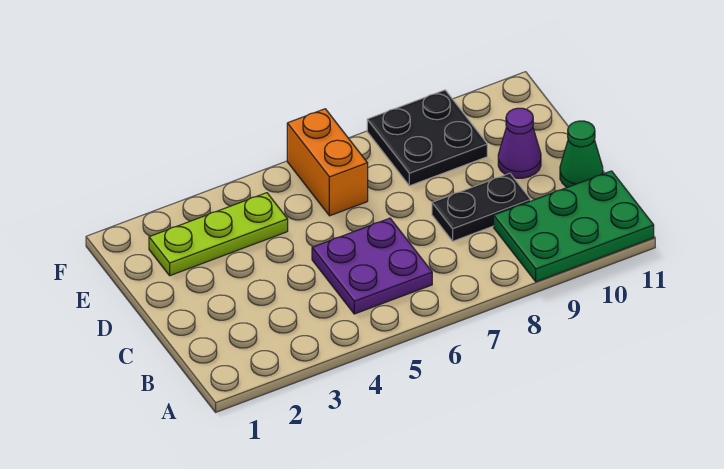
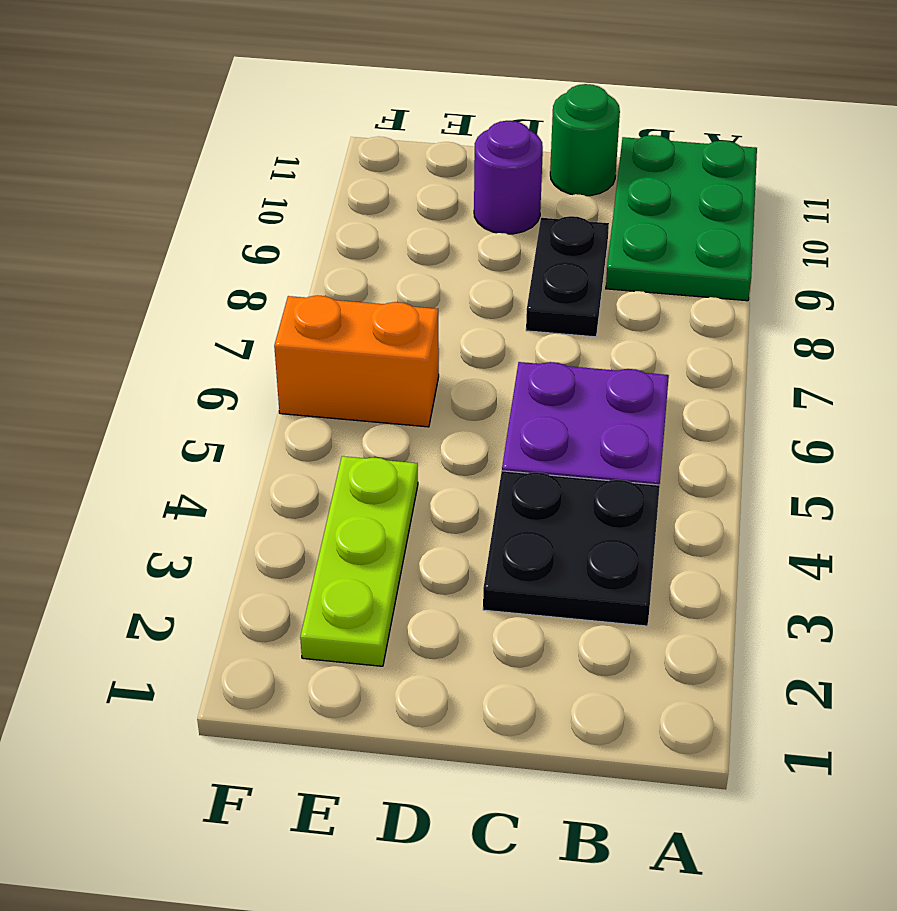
green cone C11 level 1 -> green round brick C11 level 1
purple cone D10 level 1 -> purple round brick D10 level 1
black plate E8:F9 level 1 -> black plate B3:C4 level 1

